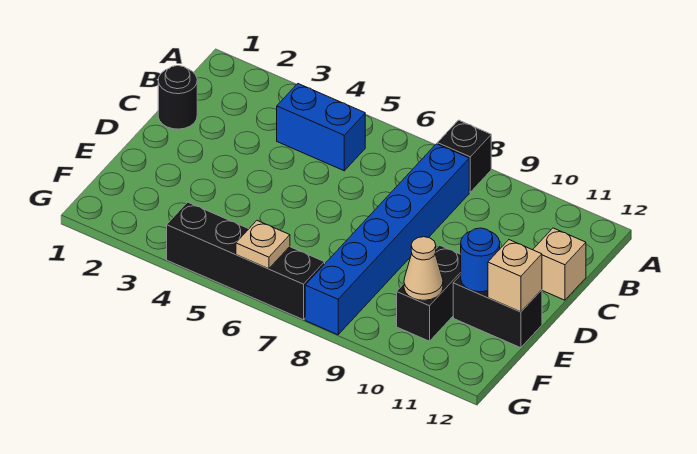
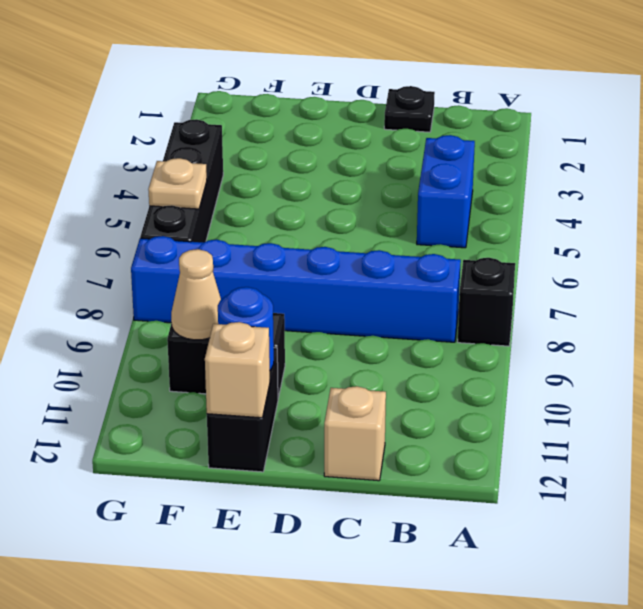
black round brick C1 level 1 -> black plate C1 level 1

